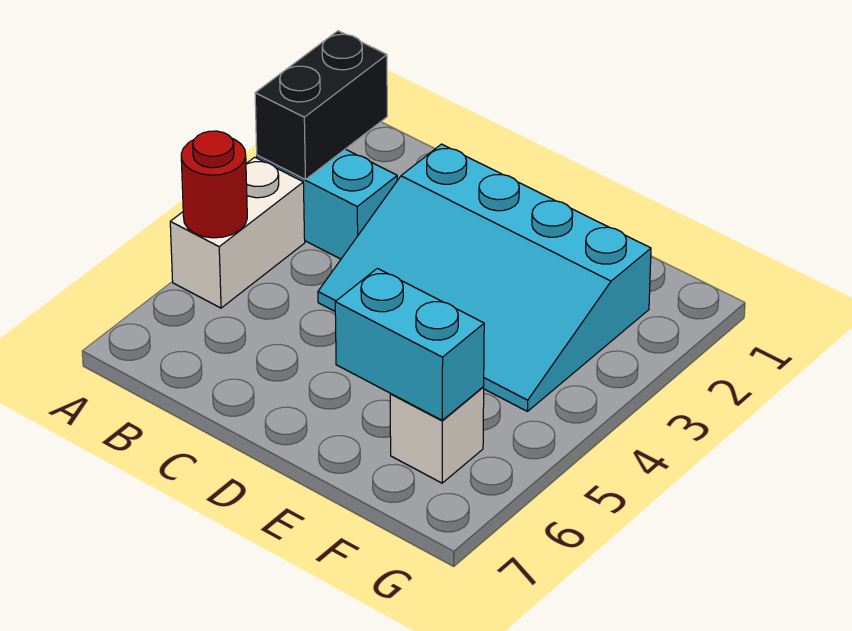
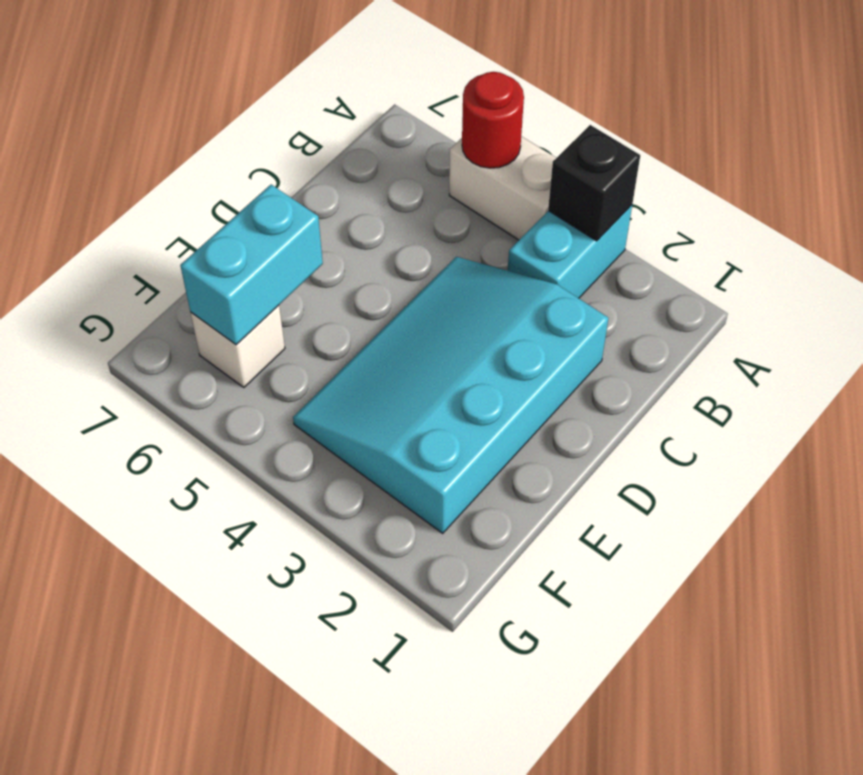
black brick A2:A3 level 2 -> black brick A3 level 2

